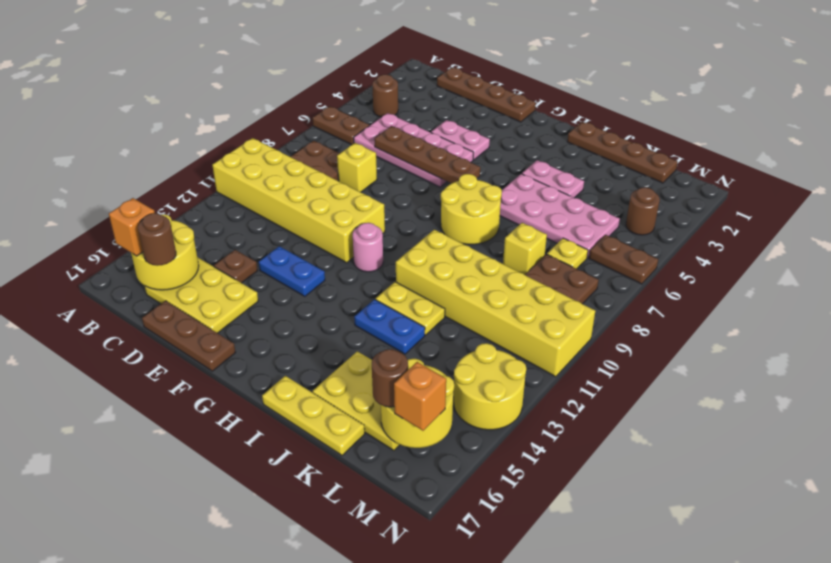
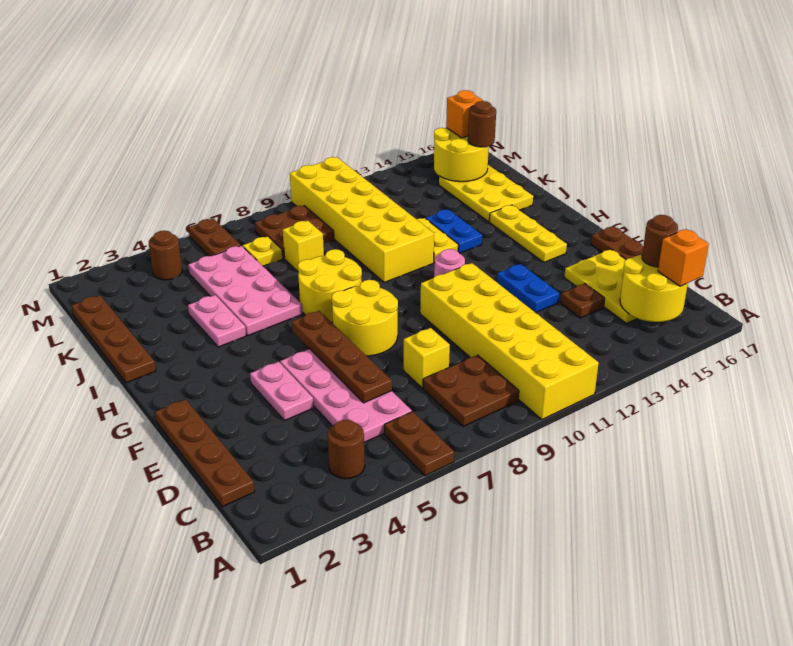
yellow plate I17:K17 level 1 -> yellow plate G15:I15 level 1
yellow round brick M13:N14 level 1 -> yellow round brick F7:G8 level 1

